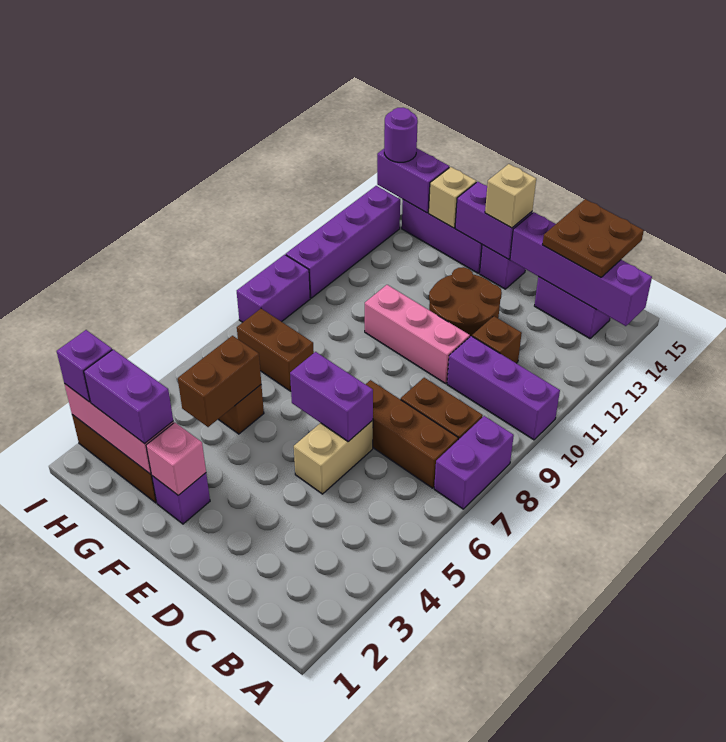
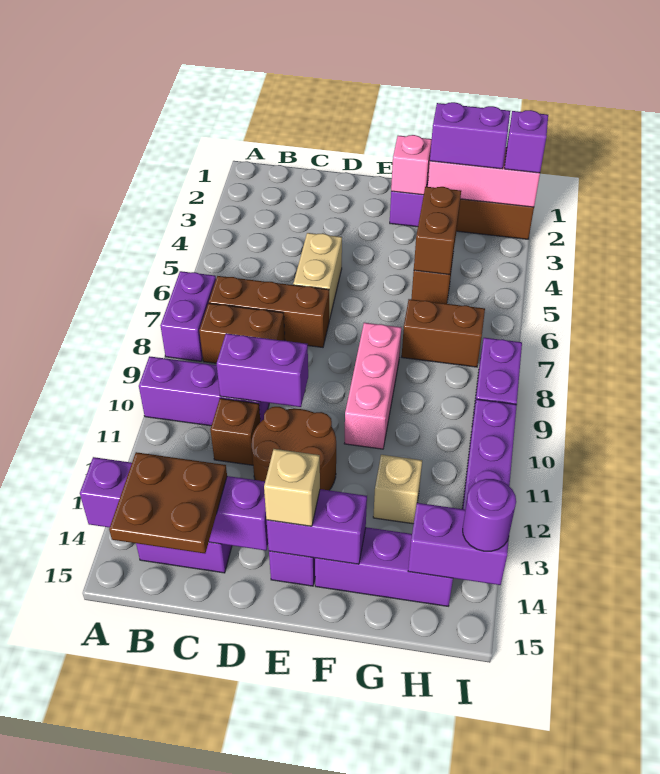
purple brick D6:E6 level 2 -> purple brick C10:D10 level 2
pink brick D10:F10 level 1 -> pink brick F8:F10 level 1
tan brick G14 level 2 -> tan brick G12 level 1

